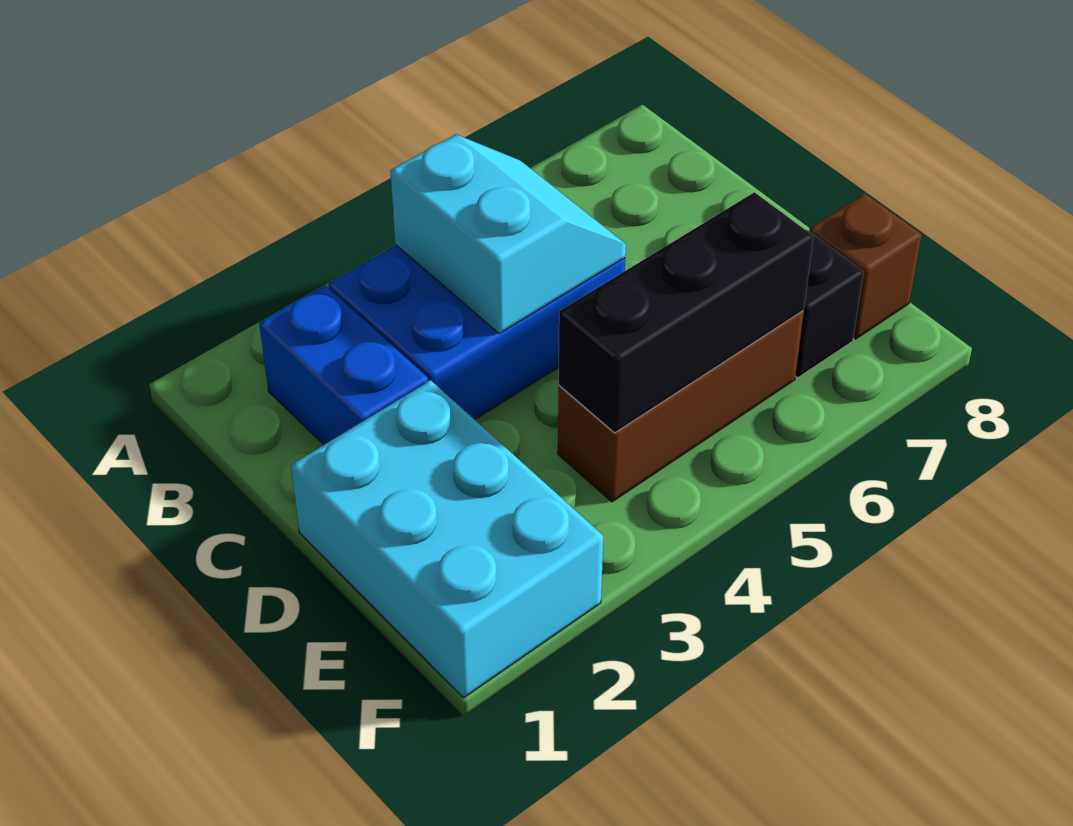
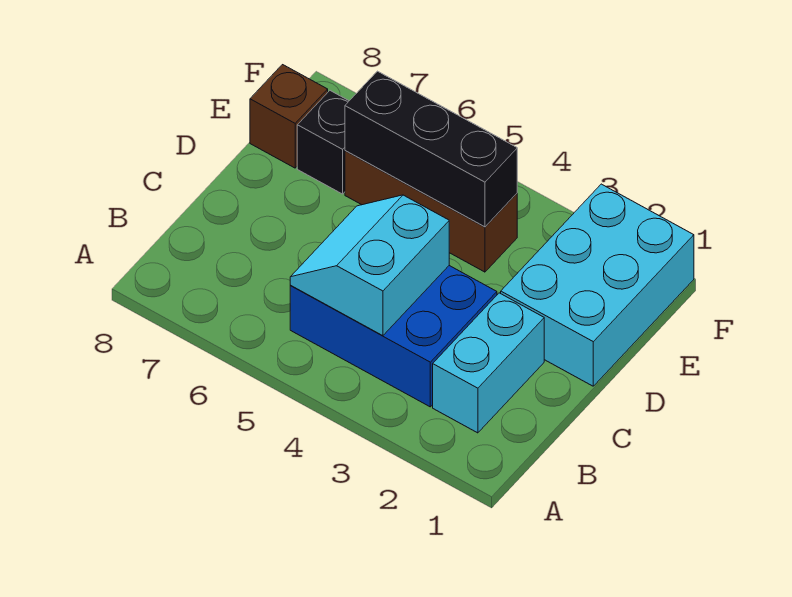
blue brick B2:C2 level 1 -> cyan brick B2:C2 level 1

